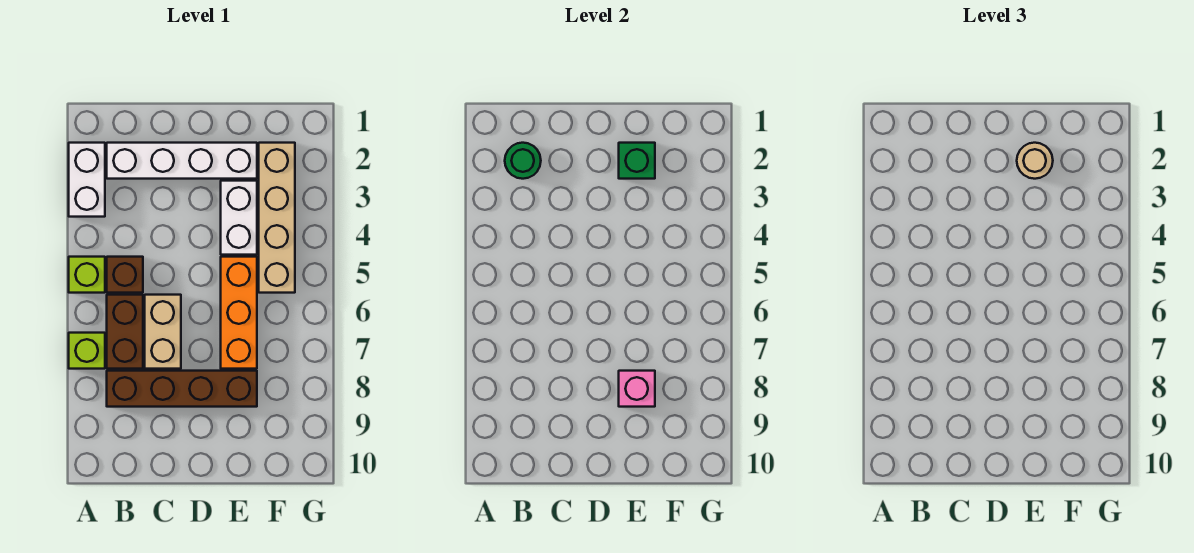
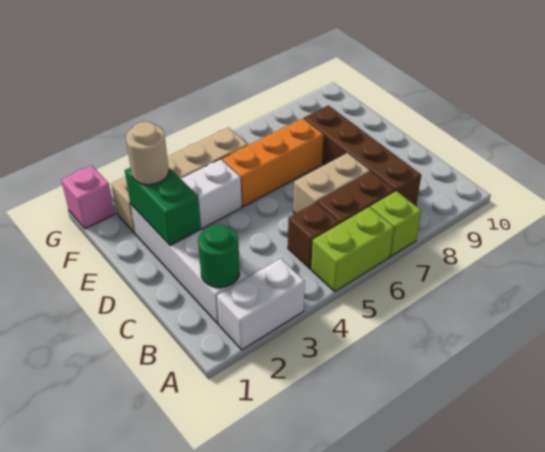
lime brick A5 level 1 -> lime brick A5:A6 level 1
green brick E2 level 2 -> green brick D2:E2 level 2
pink brick E8 level 2 -> pink brick G1 level 1

